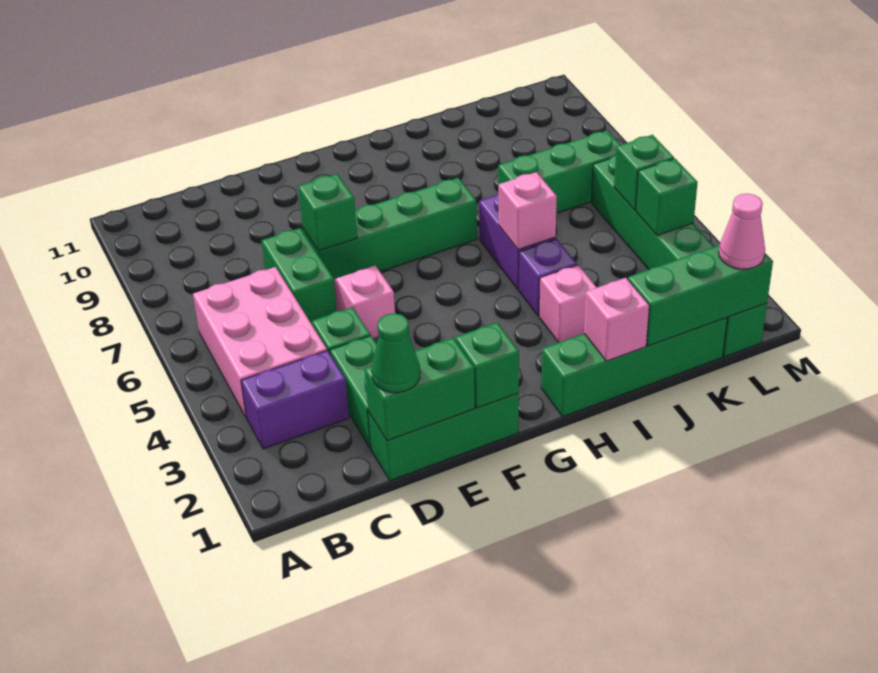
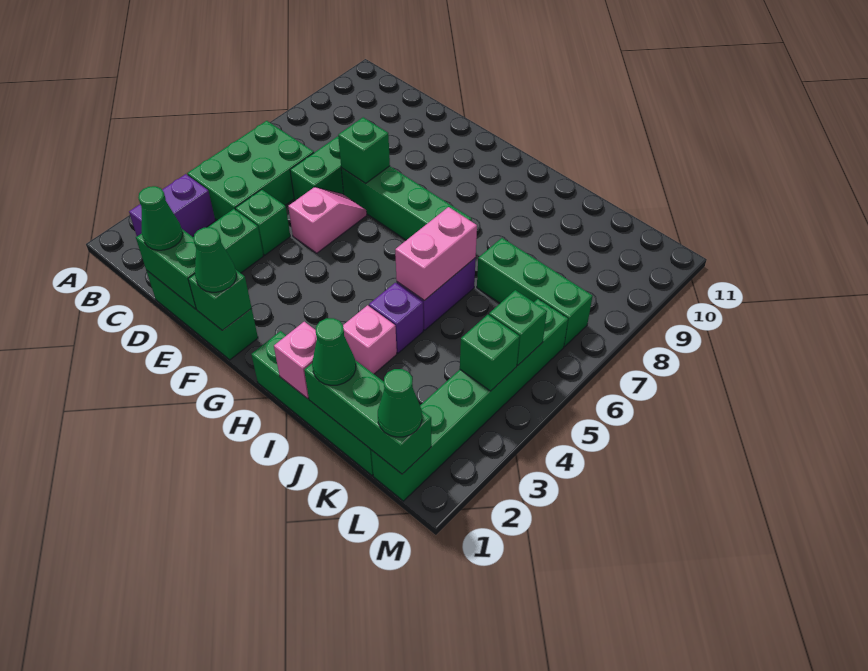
purple brick B3:C3 level 1 -> purple brick B2:B3 level 1
pink brick B4:C6 level 1 -> green brick B4:C6 level 1
none -> green cone F1 level 3
pink brick I5 level 2 -> pink brick I5:I6 level 2
none -> green cone J1 level 3
pink cone L1 level 3 -> green cone L1 level 3

